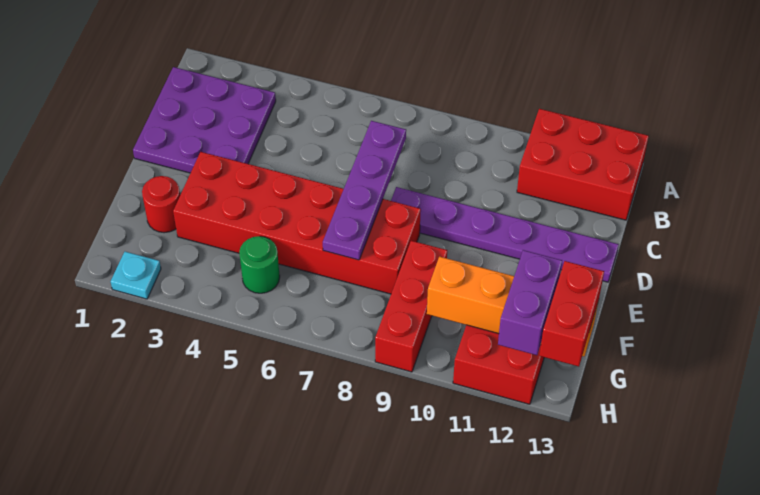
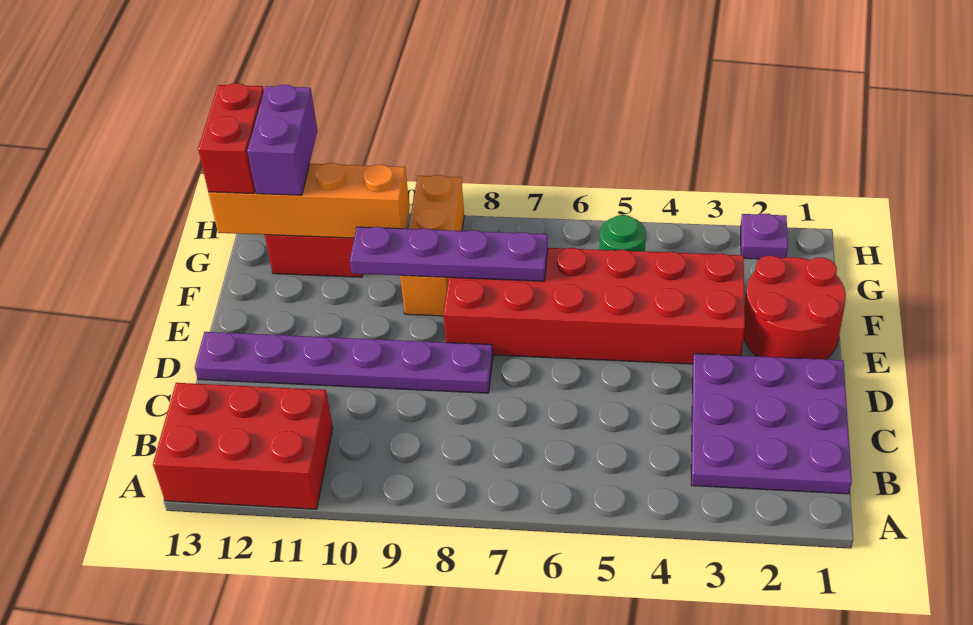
purple plate C7:F7 level 2 -> purple plate F7:F10 level 2
red round brick F2 level 1 -> red round brick E1:F2 level 1
red brick F9:H9 level 1 -> orange brick F9:H9 level 1
cyan plate H2 level 1 -> purple plate H2 level 1

